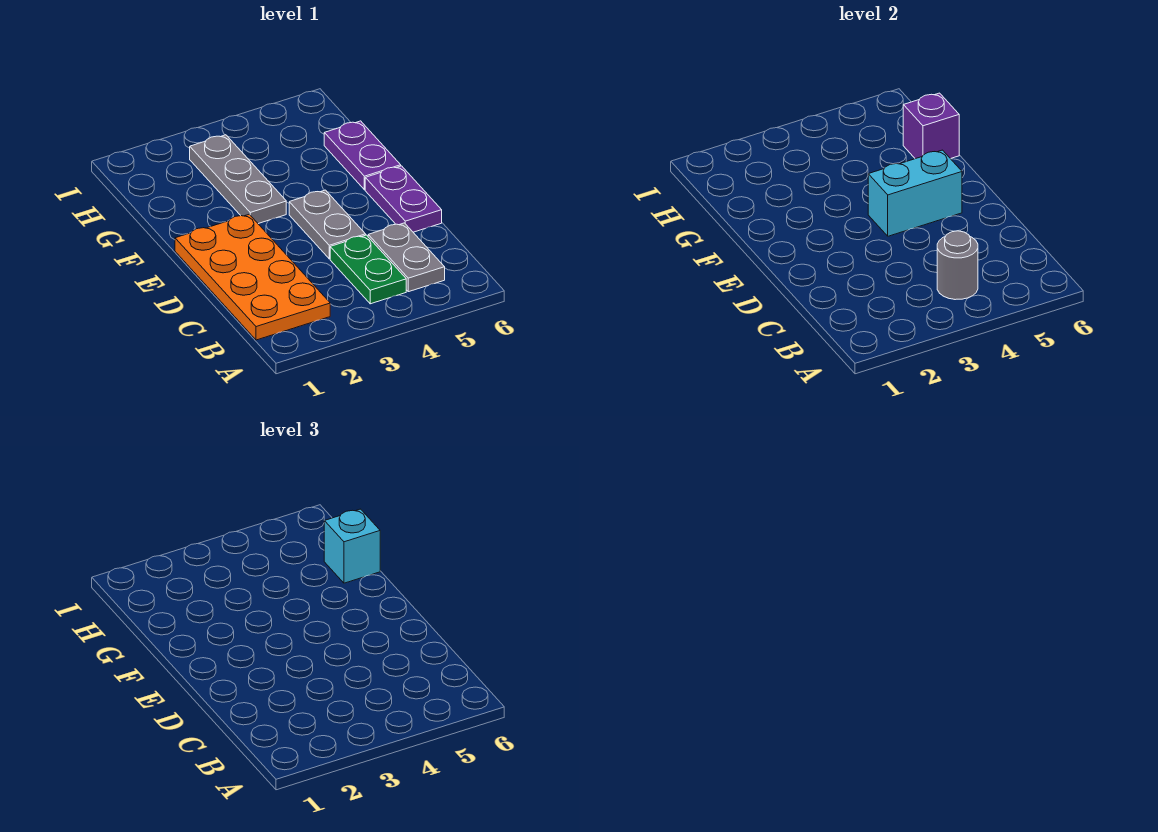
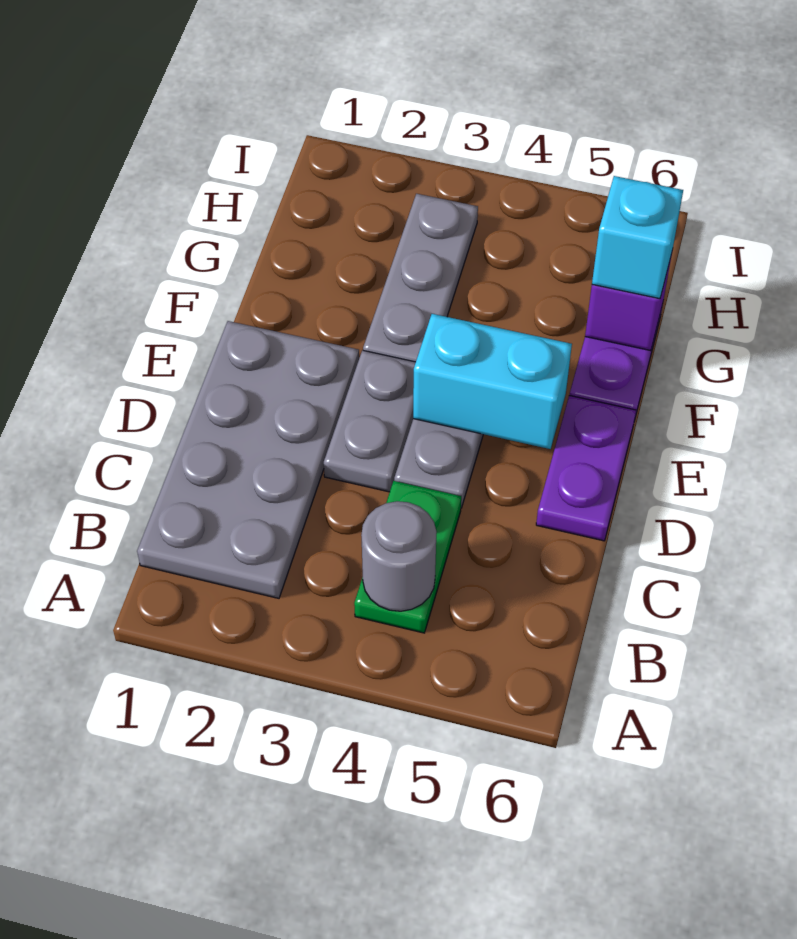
orange plate B1:E2 level 1 -> grey plate B1:E2 level 1
grey plate B5:C5 level 1 -> grey plate D3:E3 level 1

